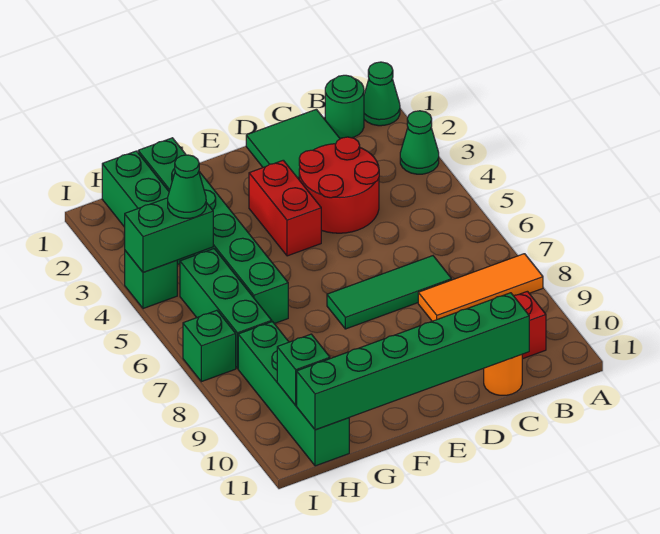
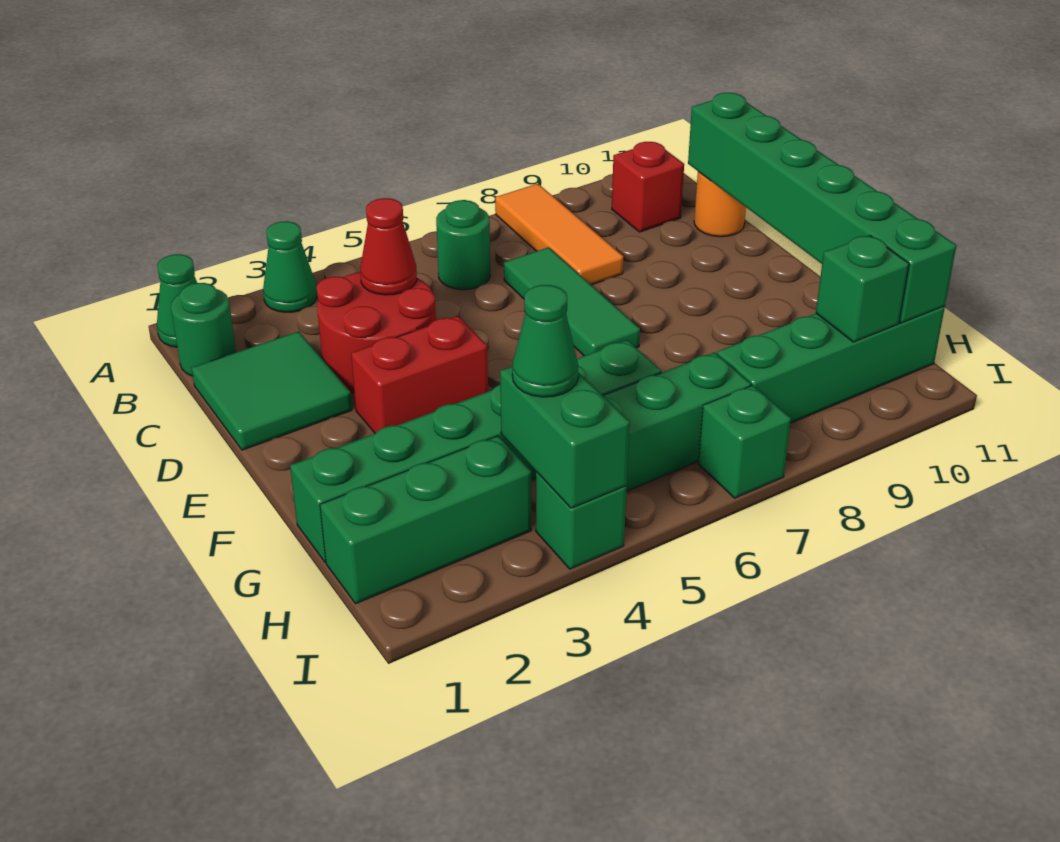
none -> green round brick B6 level 1
none -> red cone C4 level 2

